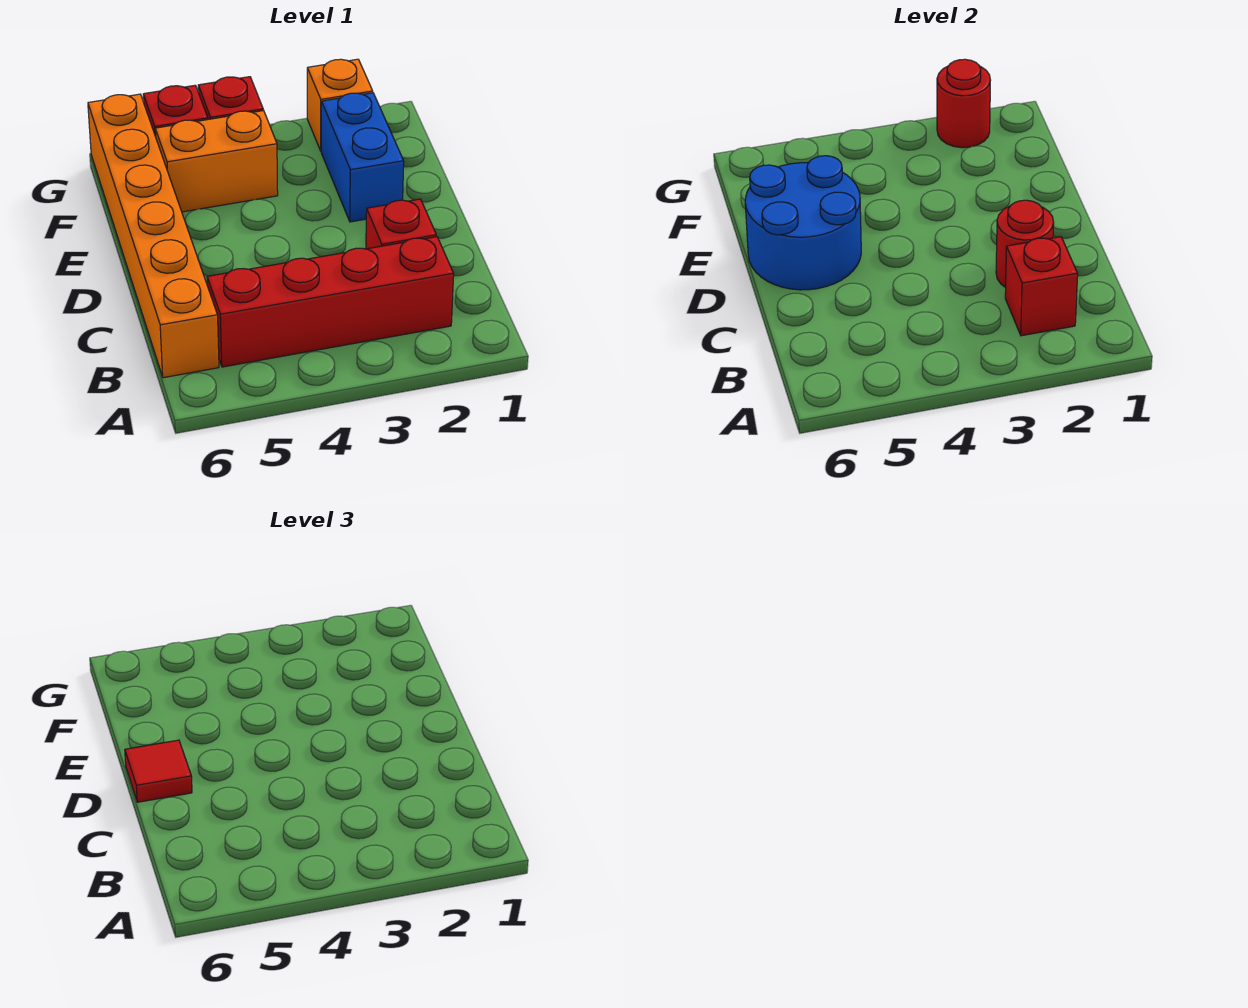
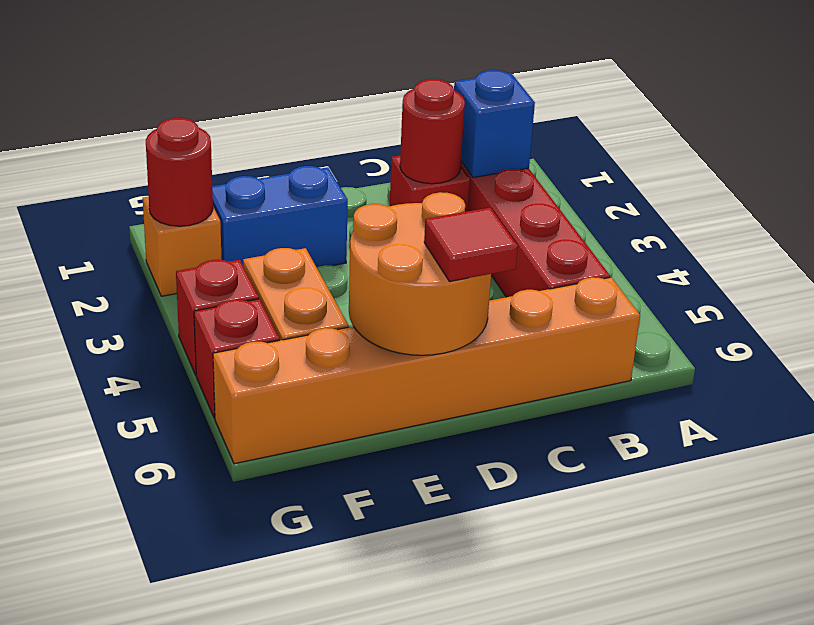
red brick B2 level 2 -> blue brick B2 level 2
blue round brick D5:E6 level 2 -> orange round brick D5:E6 level 2

